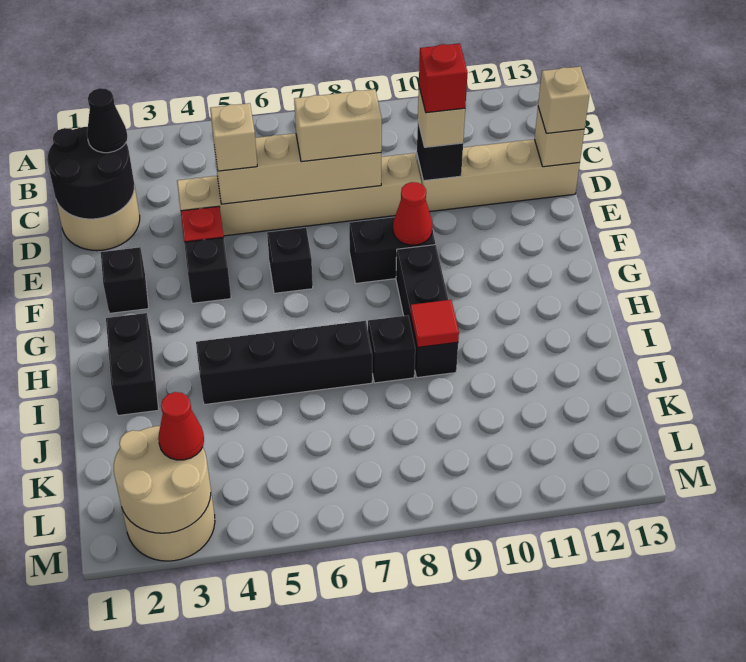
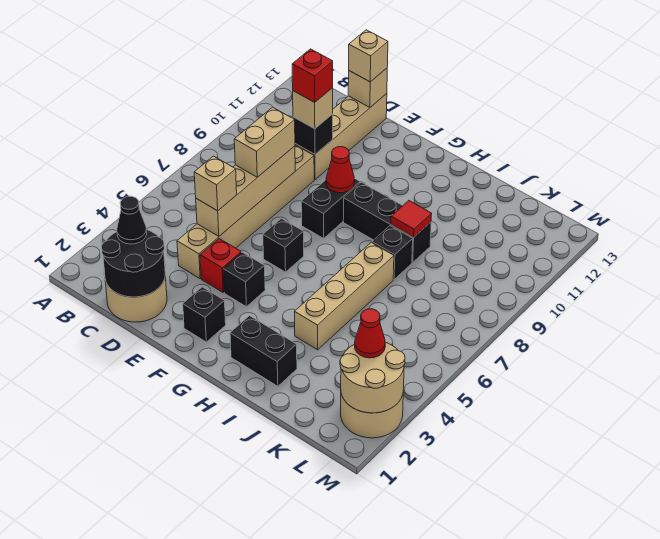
black brick I4:I7 level 1 -> tan brick I4:I7 level 1

